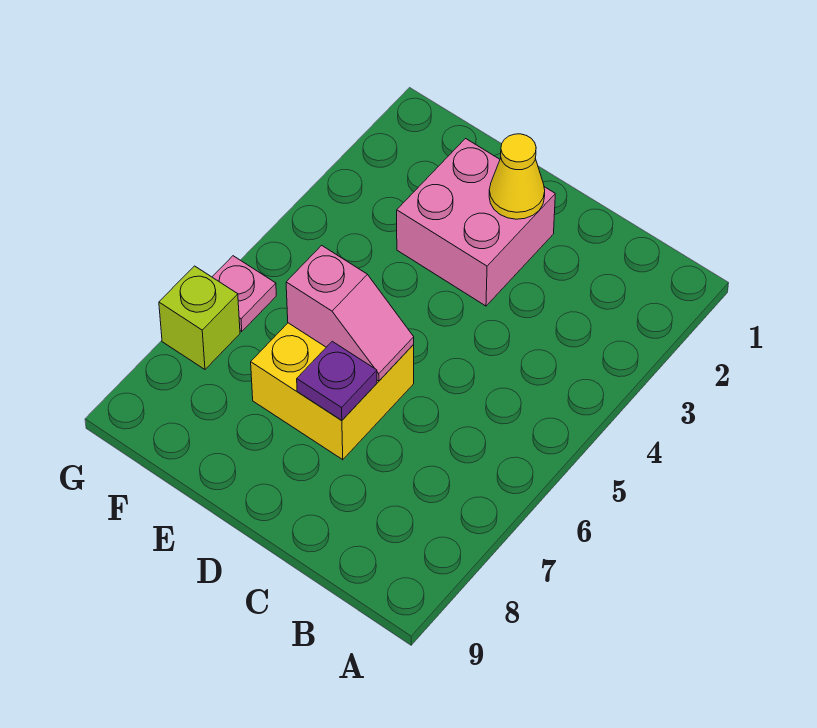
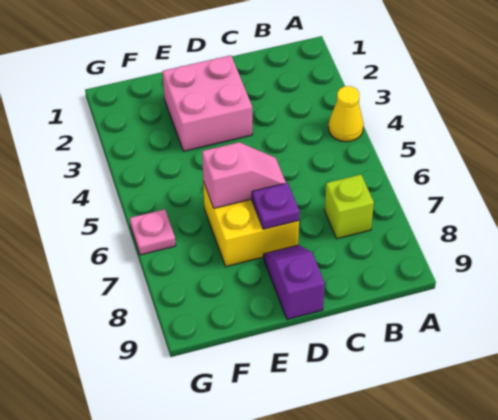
yellow cone D2 level 2 -> yellow cone A4 level 1
none -> purple slope D8:D9 level 1 top 9
lime brick G7 level 1 -> lime brick B7 level 1

